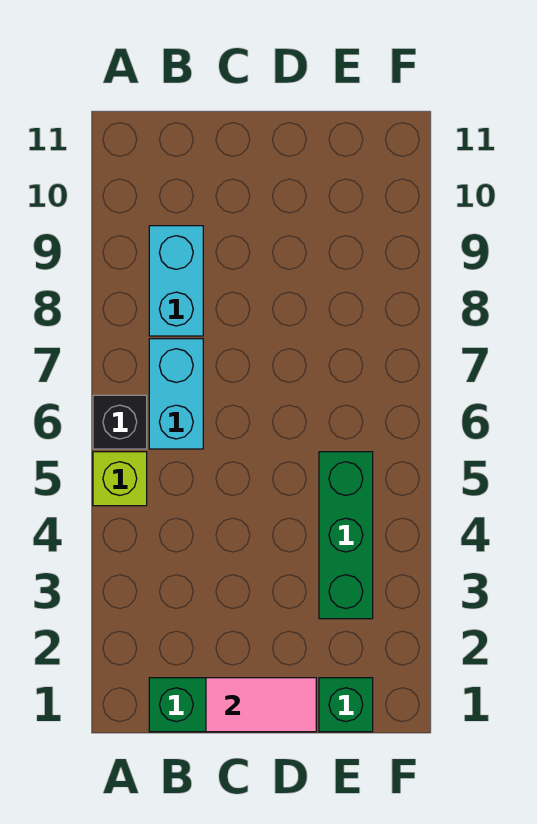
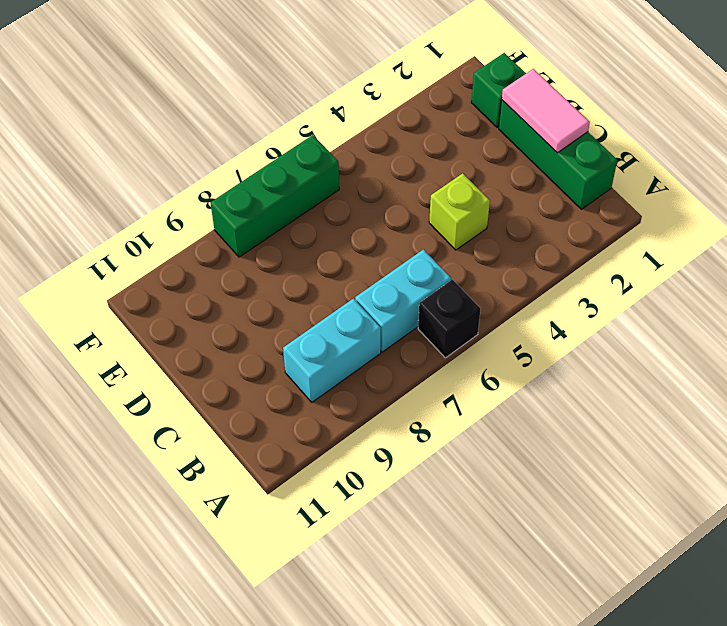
lime brick A5 level 1 -> lime brick C4 level 1
green brick E3:E5 level 1 -> green brick F6:F8 level 1

